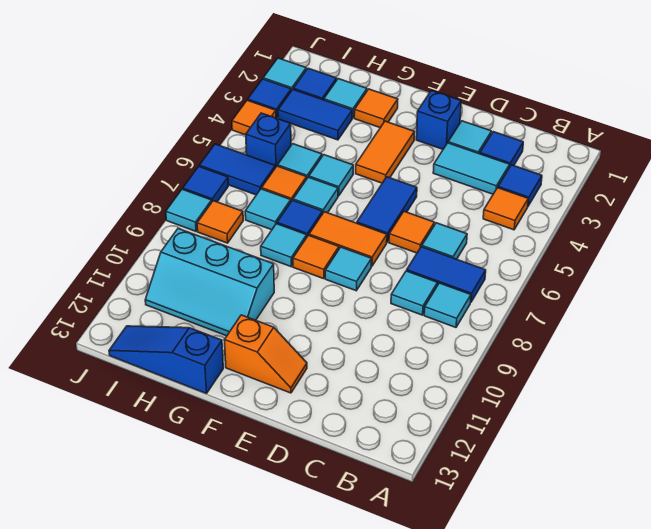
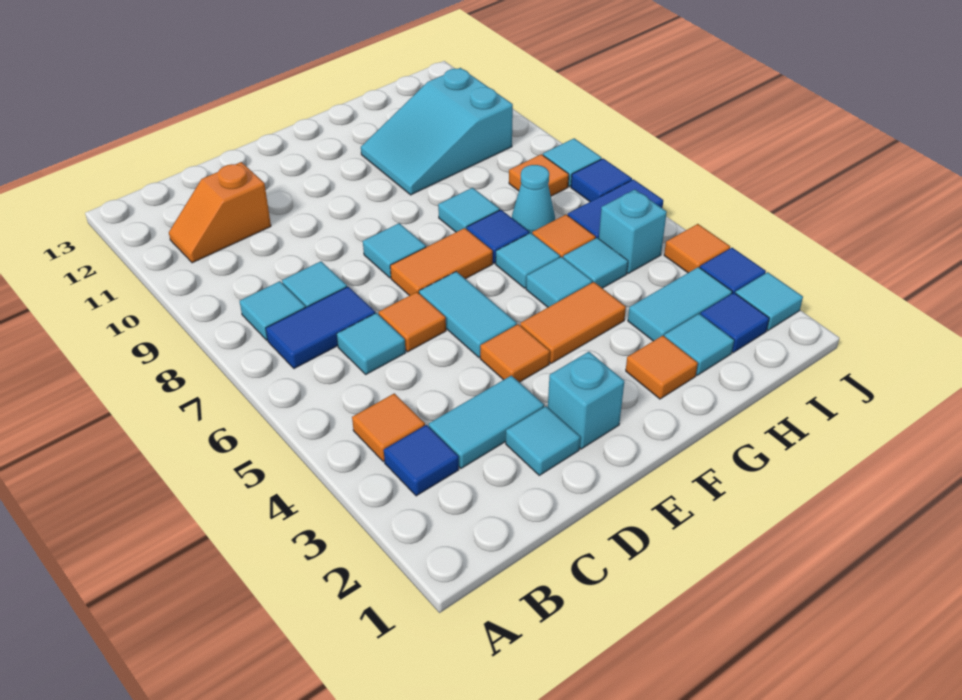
blue tile C2 level 1 -> none
blue brick E2 level 1 -> cyan brick E2 level 1
blue tile E5:E6 level 1 -> cyan tile E5:E6 level 1
orange slope E12:F12 level 1 top F -> orange slope B11:C11 level 1 top C
orange tile F3:F4 level 1 -> orange tile F4:G4 level 1
orange tile F8 level 1 -> orange tile E4 level 1
cyan slope G10:I11 level 1 top 10 -> cyan slope G10:I11 level 1 top I
blue slope G13:I13 level 1 top G -> none
blue tile H3:I3 level 1 -> cyan tile H3:I3 level 1
cyan tile H7 level 1 -> cyan cone H7 level 1
blue brick I5 level 1 -> cyan brick I5 level 1

